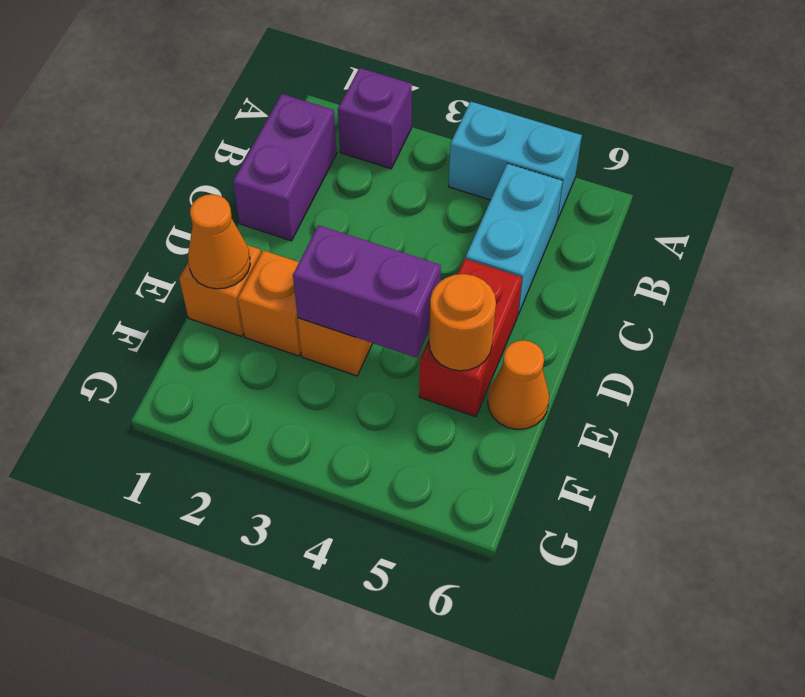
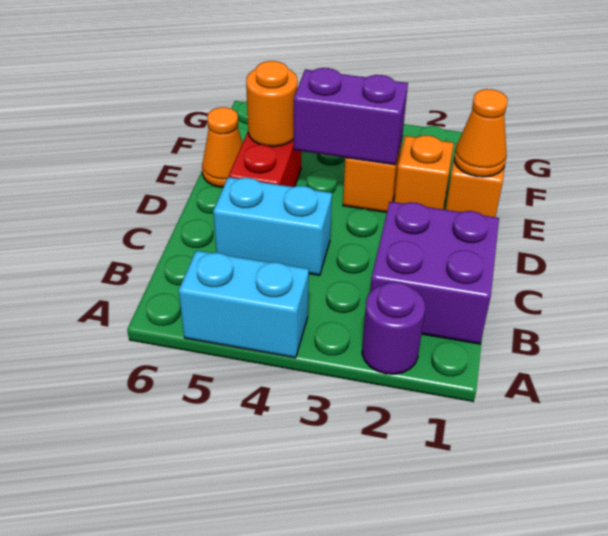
purple brick A2 level 1 -> purple round brick A2 level 1
purple brick B1:C1 level 1 -> purple brick B1:C2 level 1
cyan brick B5:C5 level 1 -> cyan brick C4:C5 level 1

